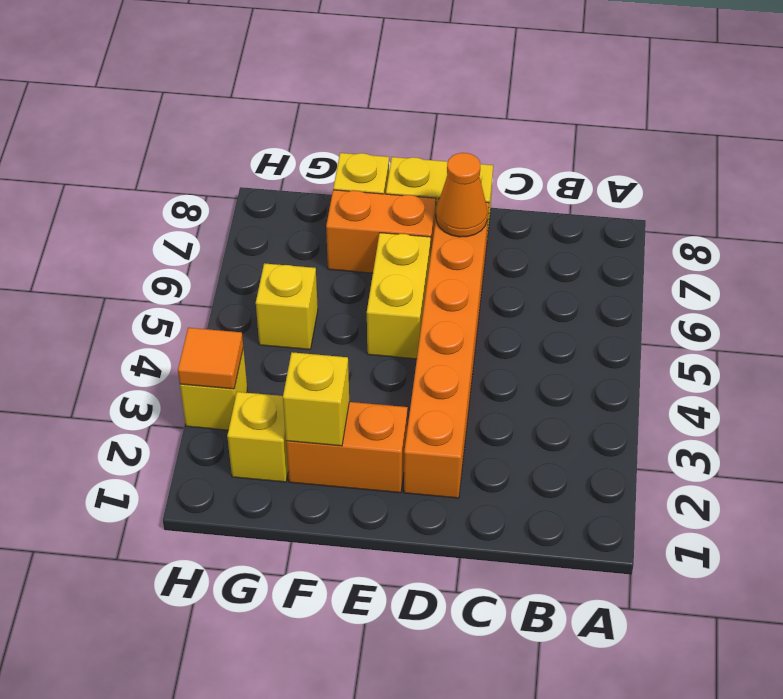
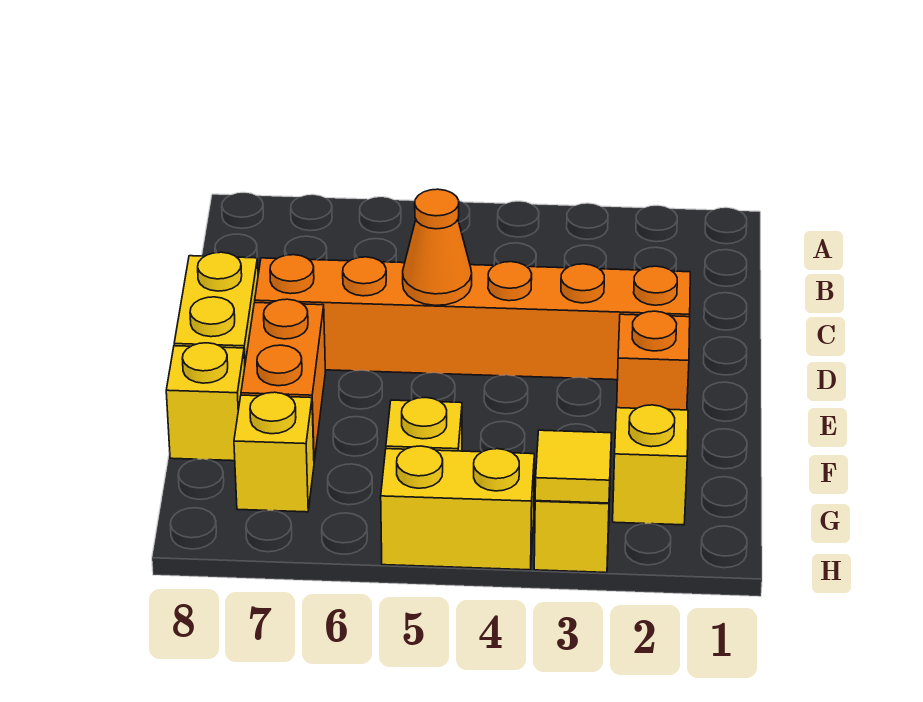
orange cone D7 level 2 -> orange cone D5 level 2
orange brick E2:F2 level 1 -> orange brick E2 level 1
yellow brick E5:E6 level 1 -> yellow brick H4:H5 level 1
yellow brick F2 level 2 -> yellow brick G7 level 1
orange tile H3 level 2 -> yellow tile H3 level 2

